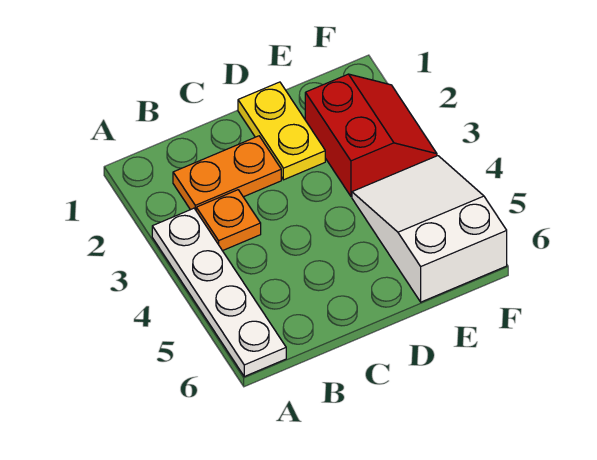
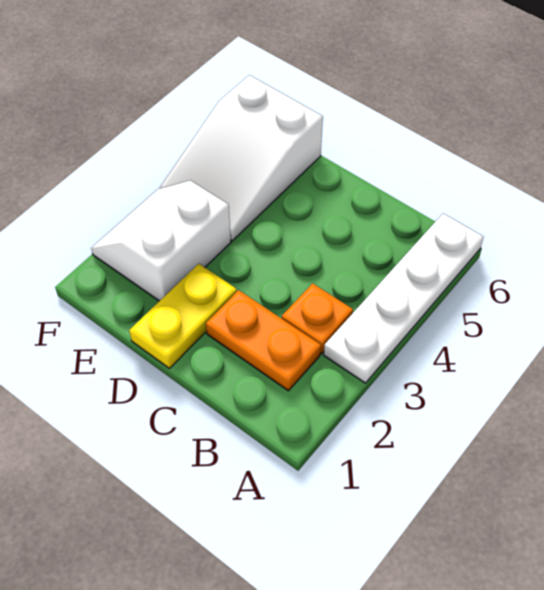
red slope E2:F3 level 1 top E -> white slope E2:F3 level 1 top E

